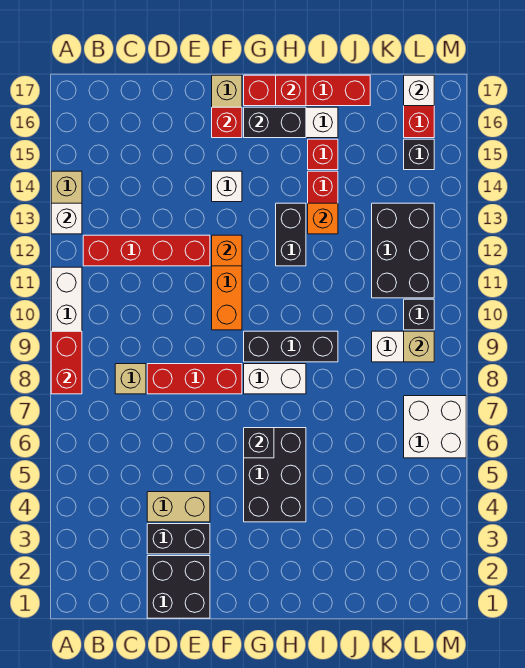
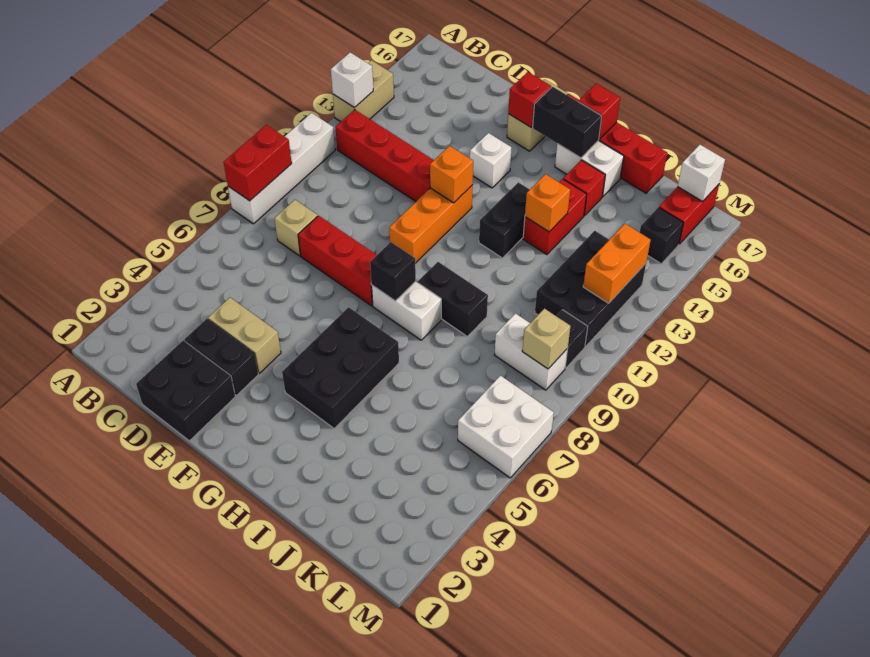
black brick G6 level 2 -> black brick G8 level 2
black brick G9:I9 level 1 -> black brick H9:I9 level 1
none -> orange brick L12:L13 level 2

